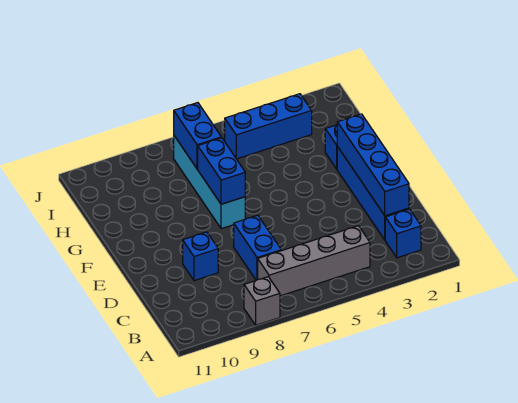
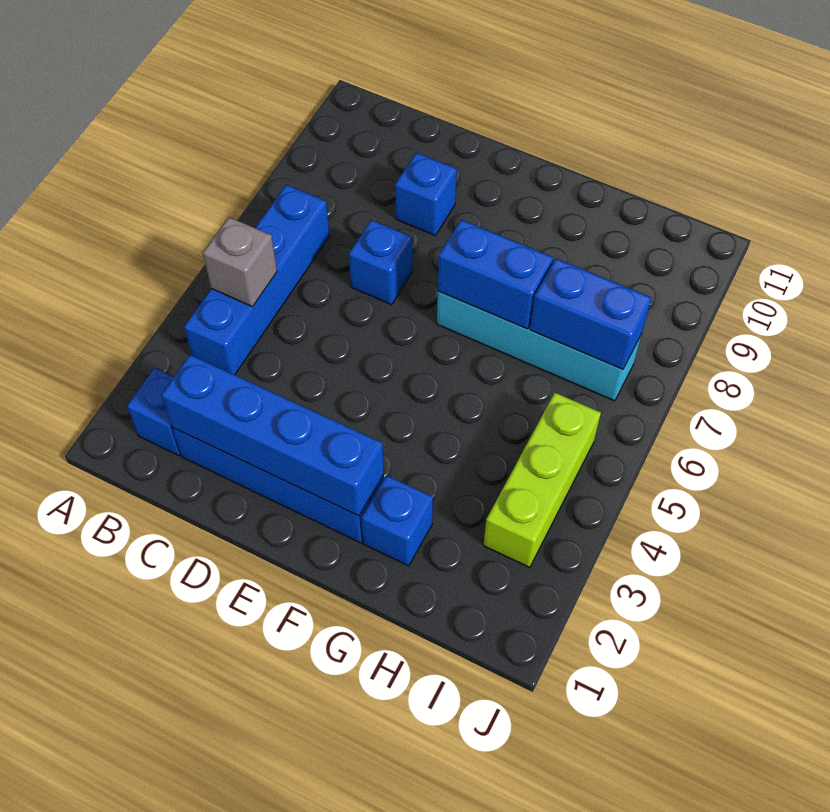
grey brick A8 level 1 -> grey brick B5 level 2
grey brick B4:B7 level 1 -> blue brick B4:B7 level 1
blue brick C7:D7 level 1 -> blue brick D7 level 1
blue brick I3:I5 level 1 -> lime brick I3:I5 level 1

